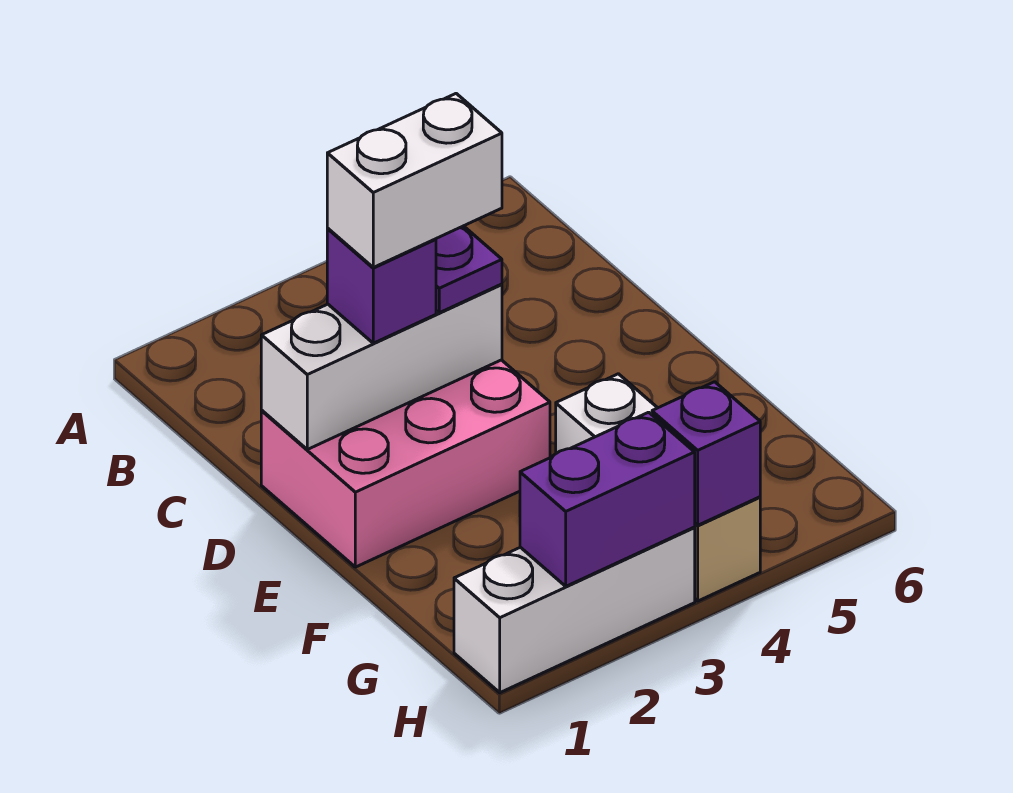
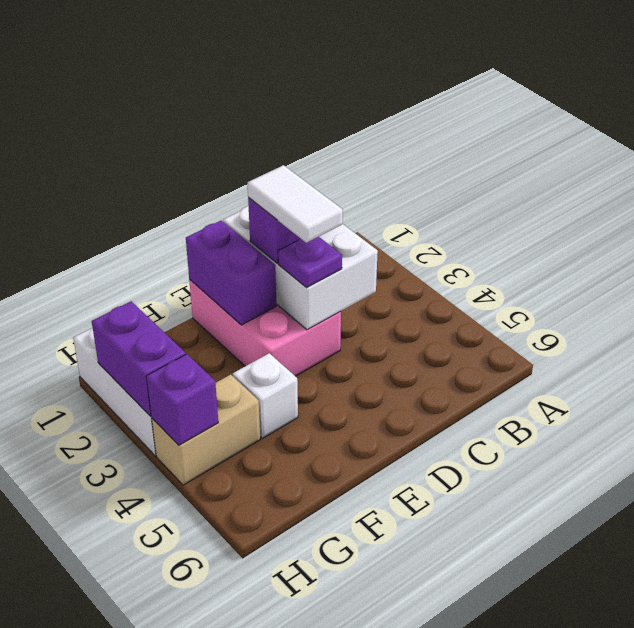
white brick D1:D3 level 2 -> white brick C1:D3 level 2
white brick D2:D3 level 4 -> white tile D2:D3 level 4
none -> purple brick E1:E2 level 2

